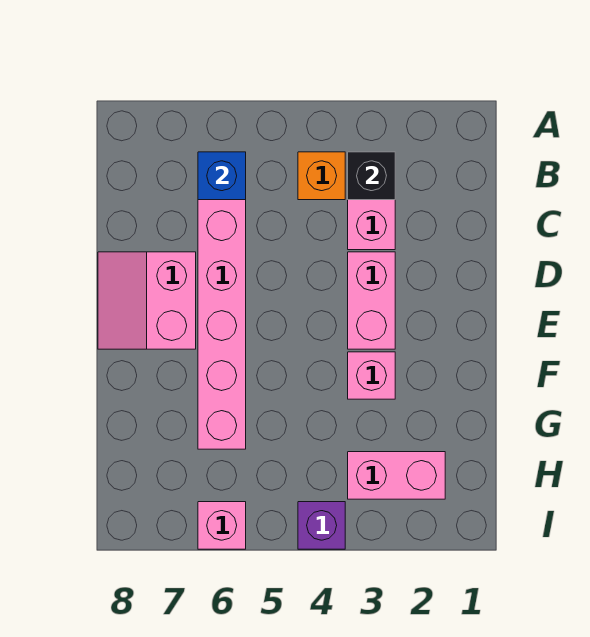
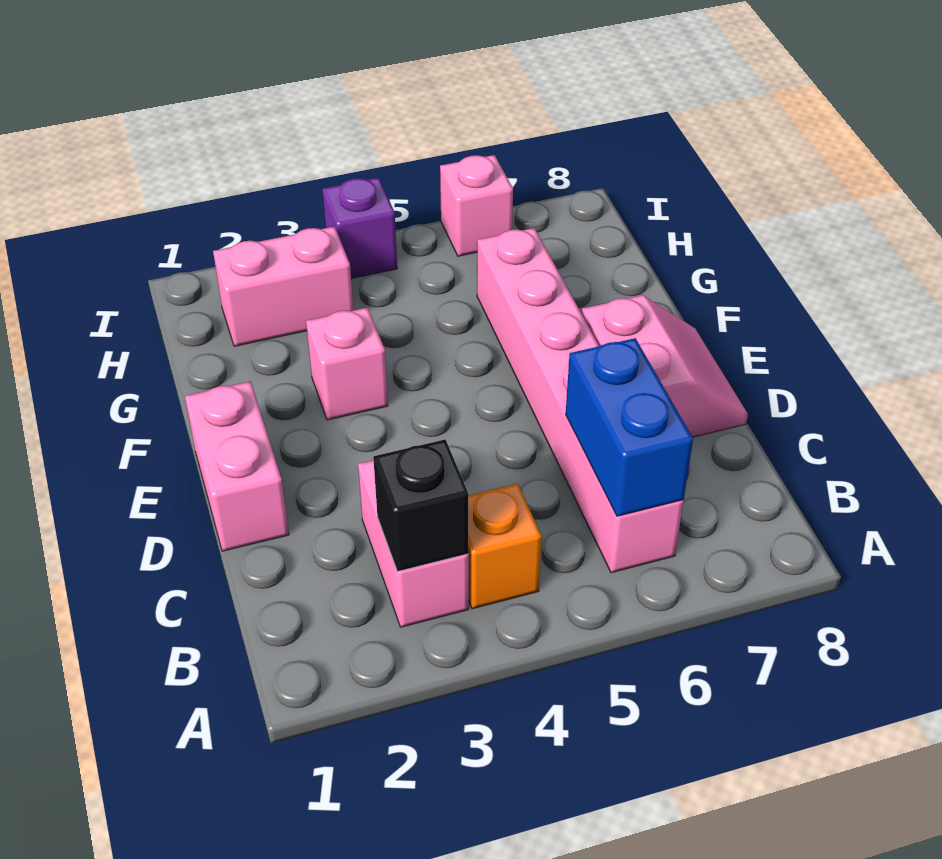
blue brick B6 level 2 -> blue brick B6:C6 level 2
pink brick D3:E3 level 1 -> pink brick D1:E1 level 1

